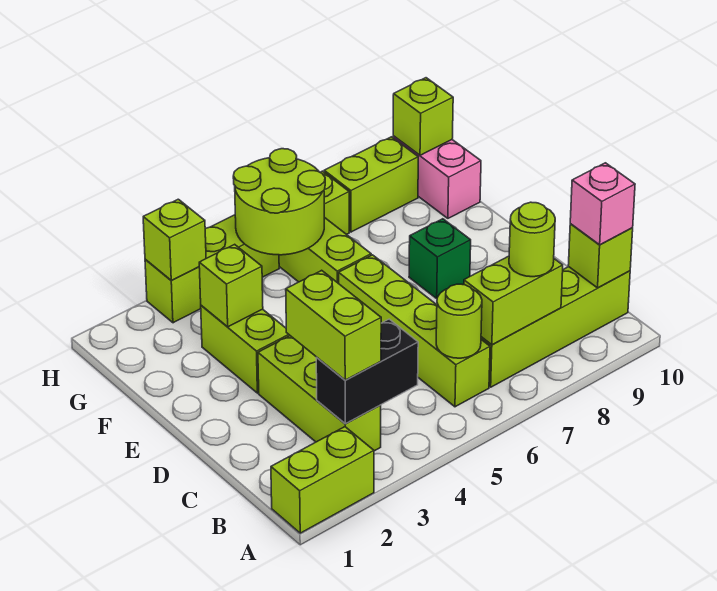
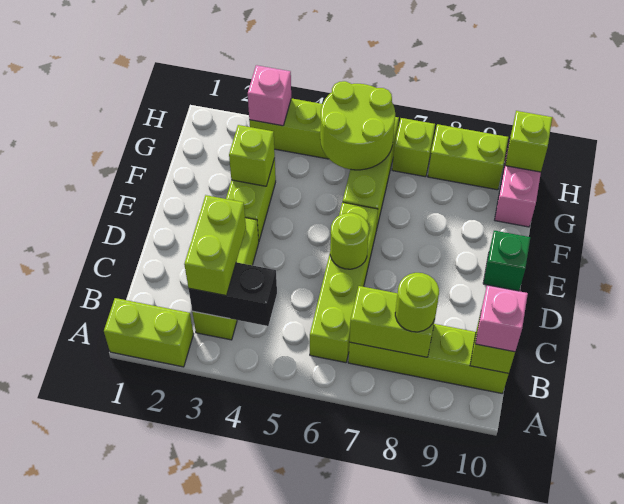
lime round brick B6 level 2 -> lime round brick D6 level 2
green brick E8 level 1 -> green brick E10 level 1
lime brick H3 level 2 -> pink brick H3 level 2

